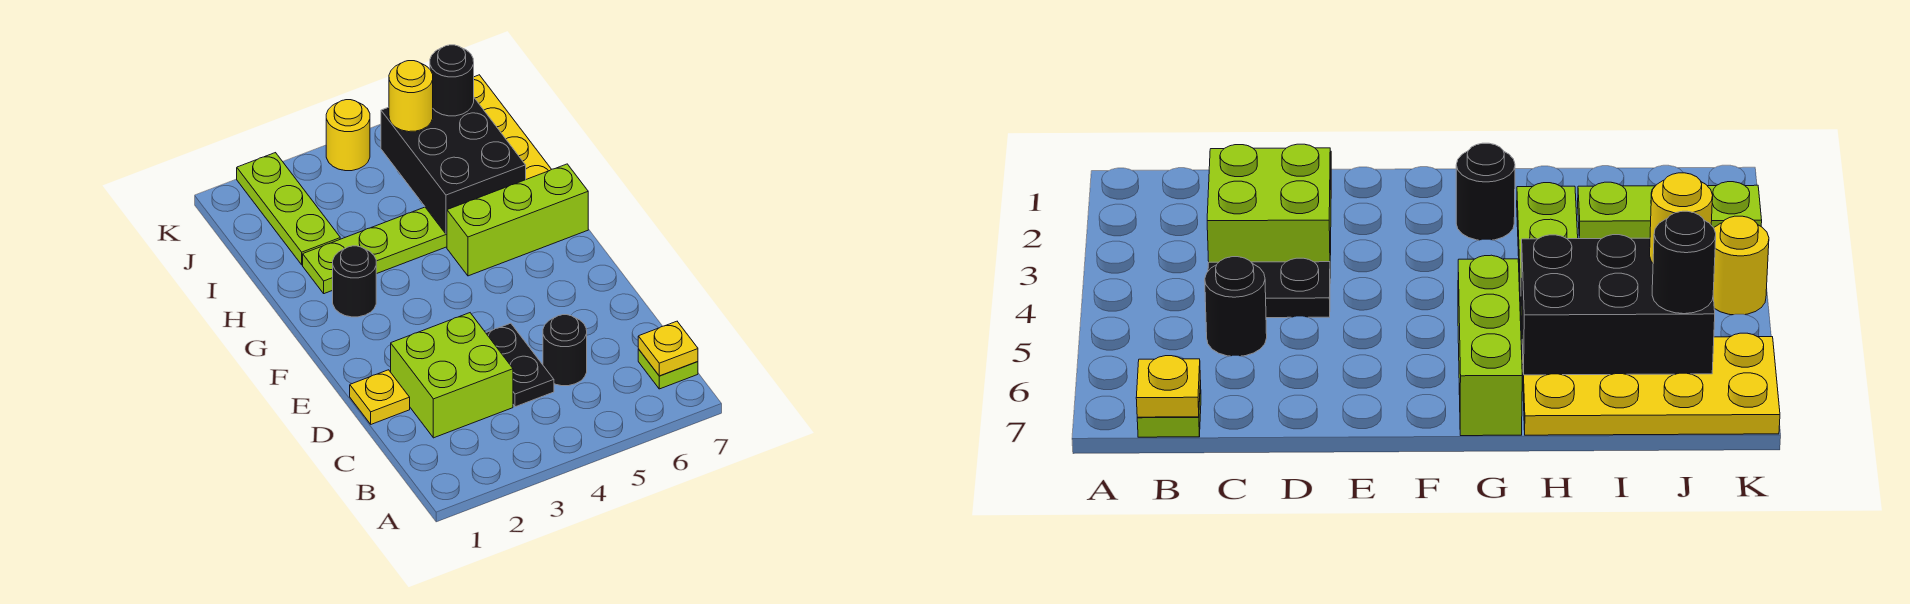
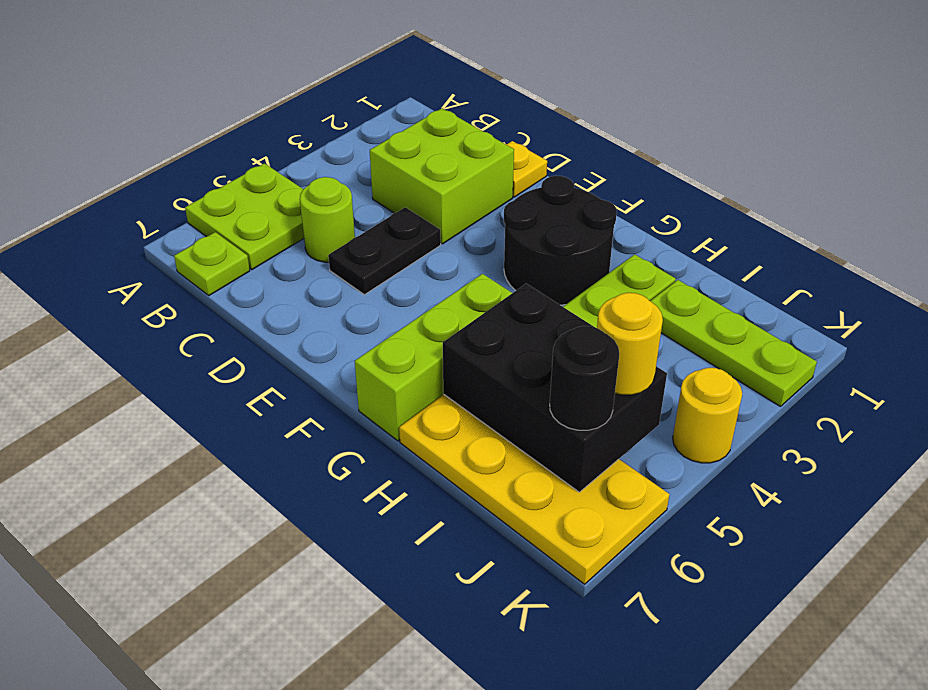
none -> lime plate A5:B6 level 1
yellow plate B7 level 2 -> none
black plate C4:D4 level 1 -> black plate D4:D5 level 1
black round brick C5 level 1 -> lime round brick C5 level 1
black round brick G2 level 1 -> black round brick F2:G3 level 1

